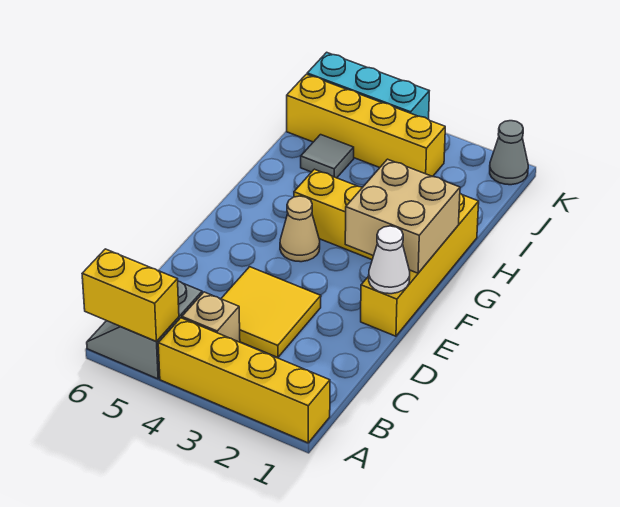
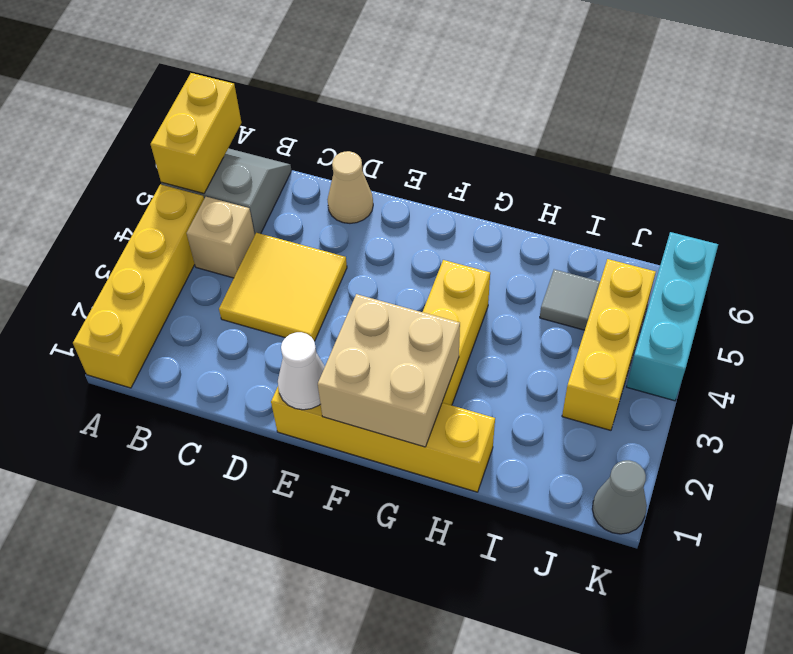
tan cone F4 level 1 -> tan cone D6 level 1
yellow brick J3:J6 level 1 -> yellow brick J3:J5 level 1

